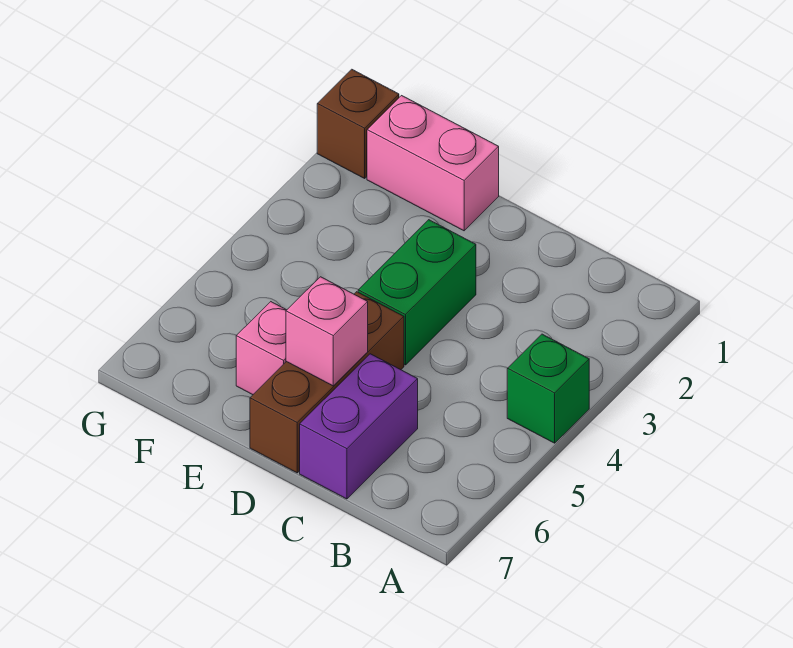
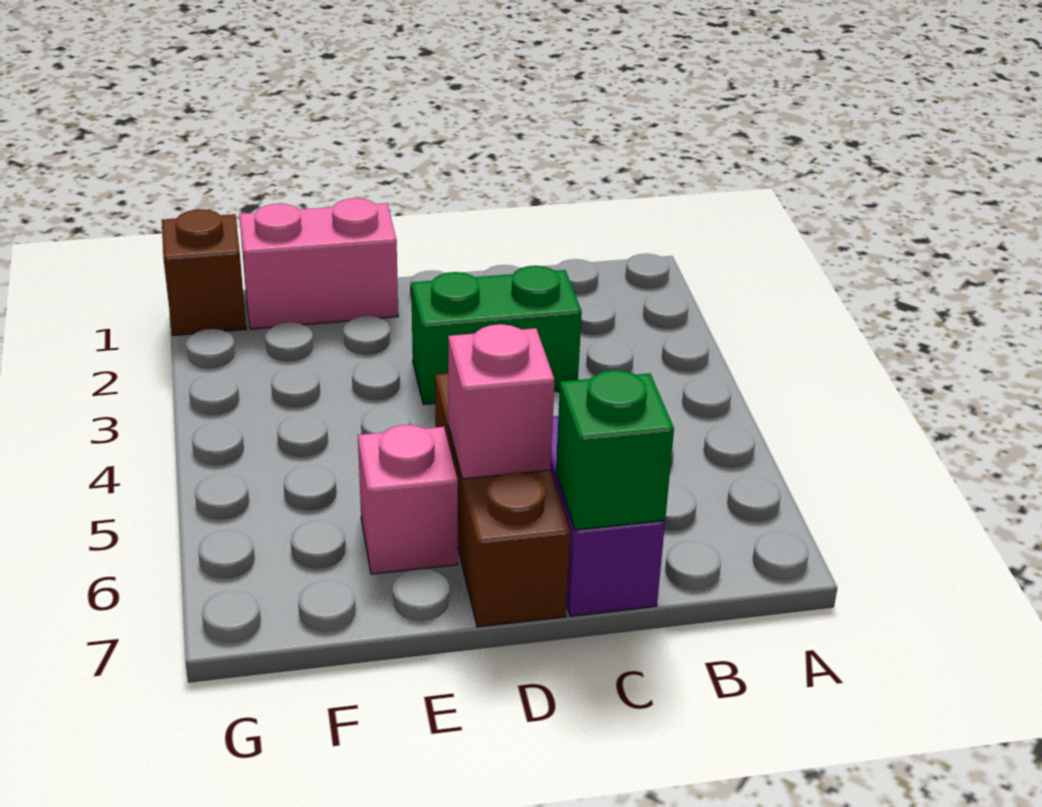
green brick A4 level 1 -> green brick C7 level 2
green brick D3:D4 level 1 -> green brick C3:D3 level 1

